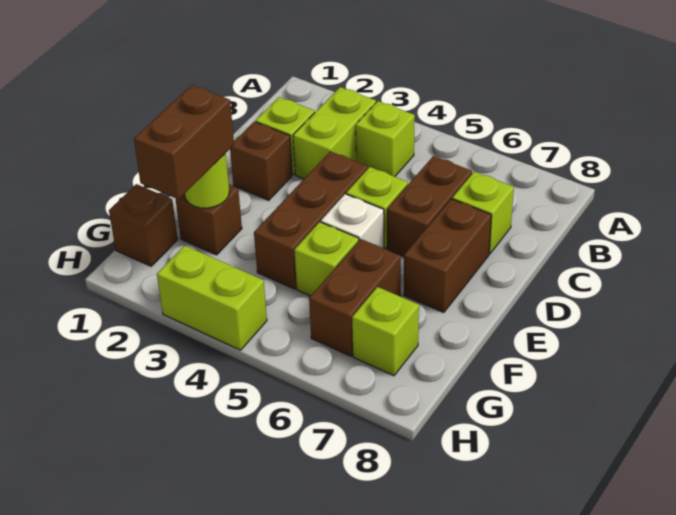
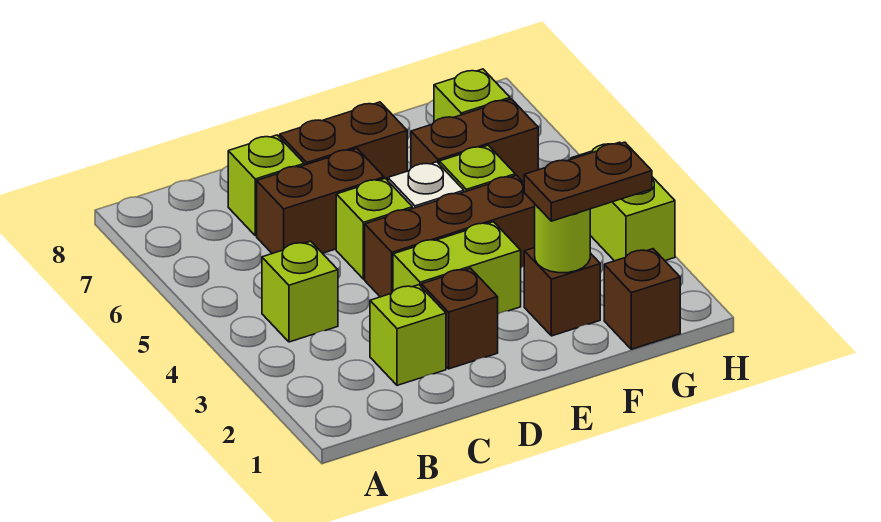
lime brick B3:C3 level 1 -> lime brick D3:E3 level 1
brown brick F2:G2 level 3 -> brown plate F2:G2 level 3

